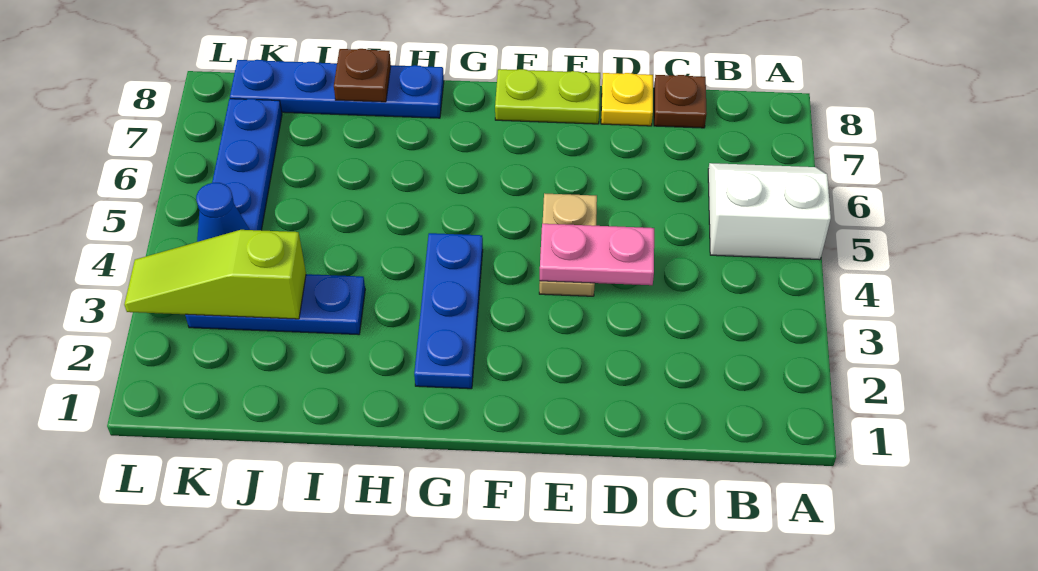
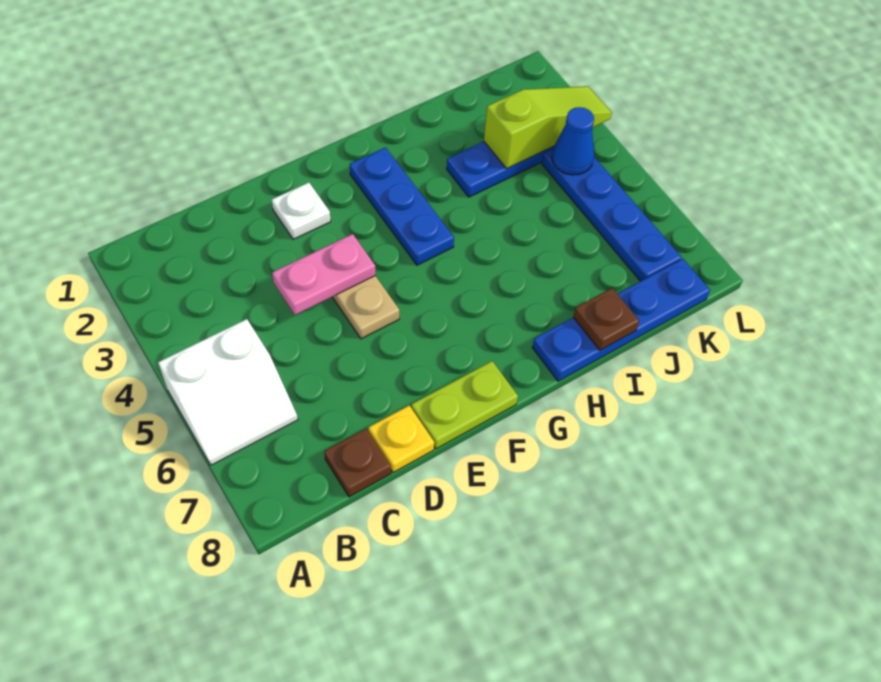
none -> white plate E2 level 1

